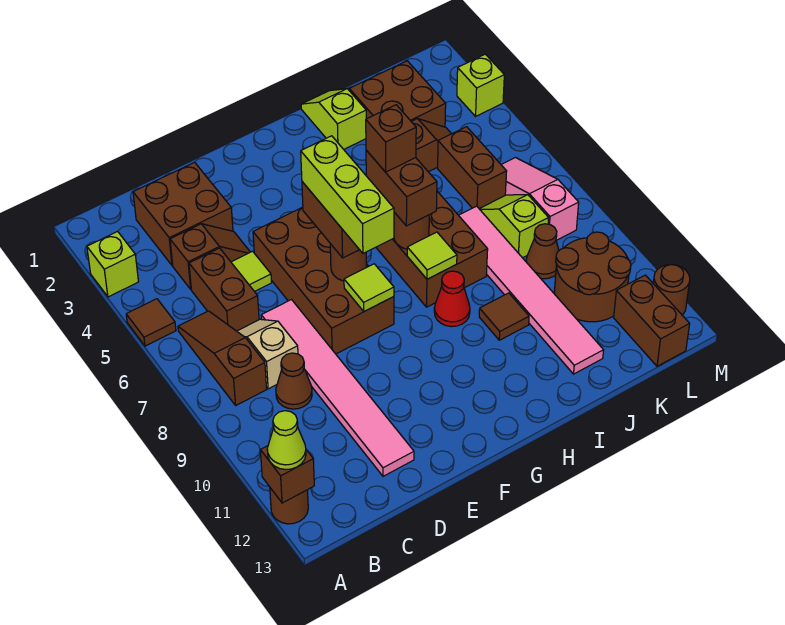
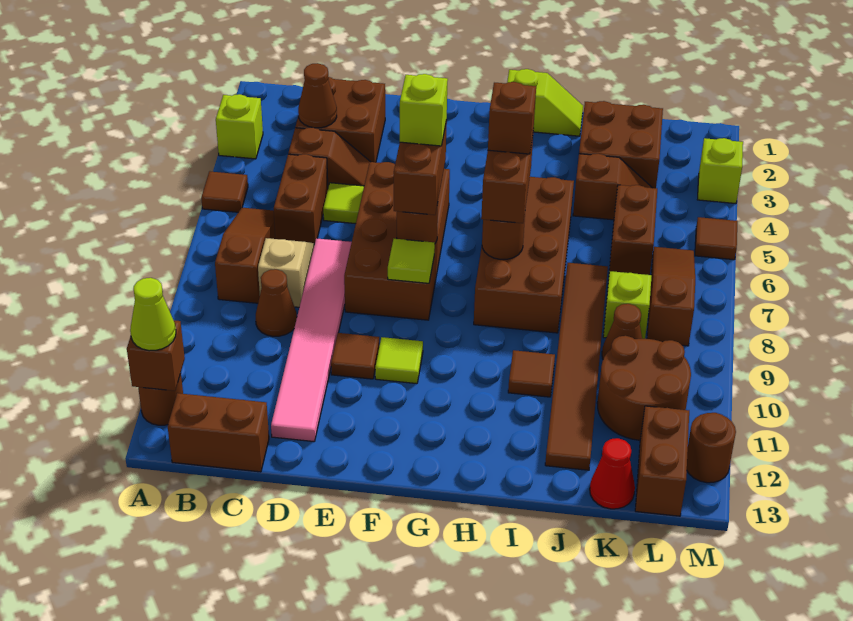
none -> brown brick B13:C13 level 1
none -> brown cone C3 level 2
none -> brown tile E10 level 1
lime brick F6:F8 level 4 -> lime brick F6 level 4
lime tile H8 level 2 -> lime tile F10 level 1
red cone H9 level 1 -> red cone K13 level 1
lime slope I1:I2 level 1 top 2 -> lime slope H1:I1 level 1 top H
pink tile J7:J12 level 1 -> brown tile J7:J12 level 1
pink slope L6:L8 level 1 top 8 -> brown slope L6:L8 level 1 top 8
none -> brown tile M5 level 1

